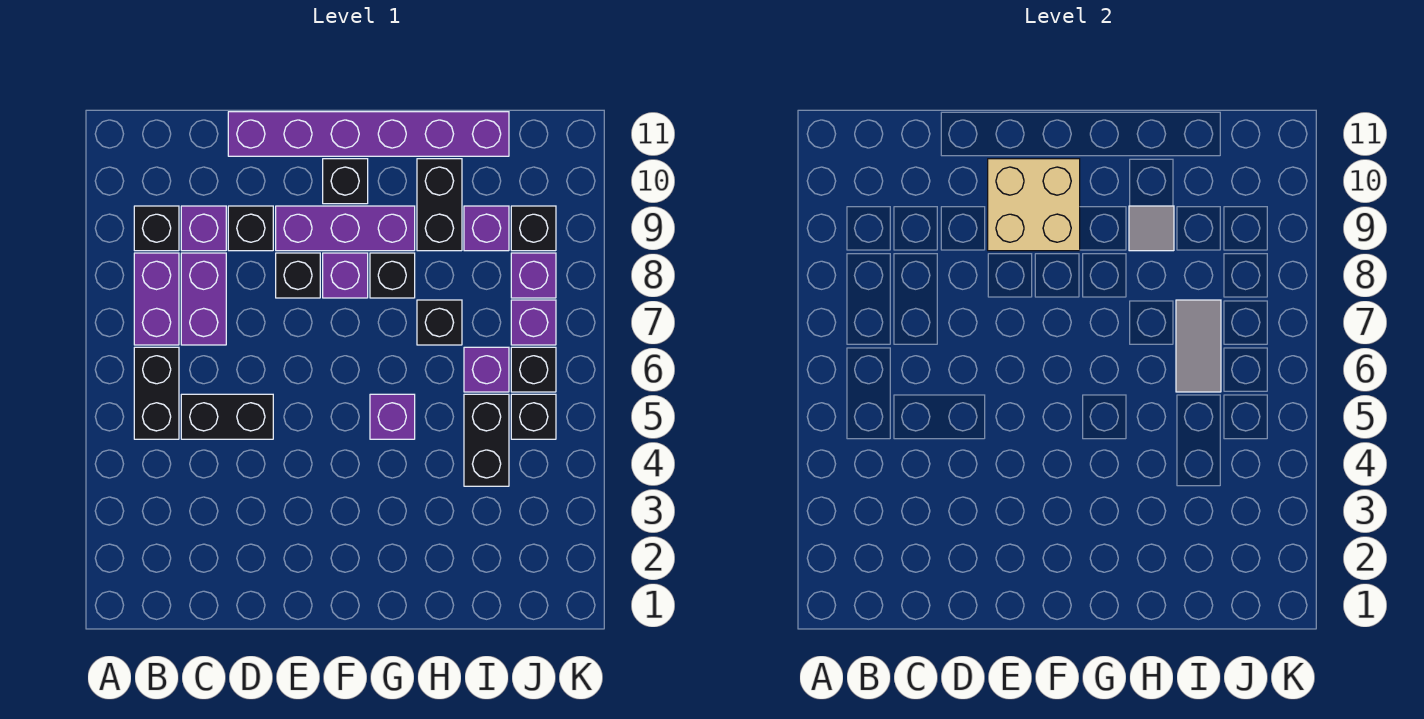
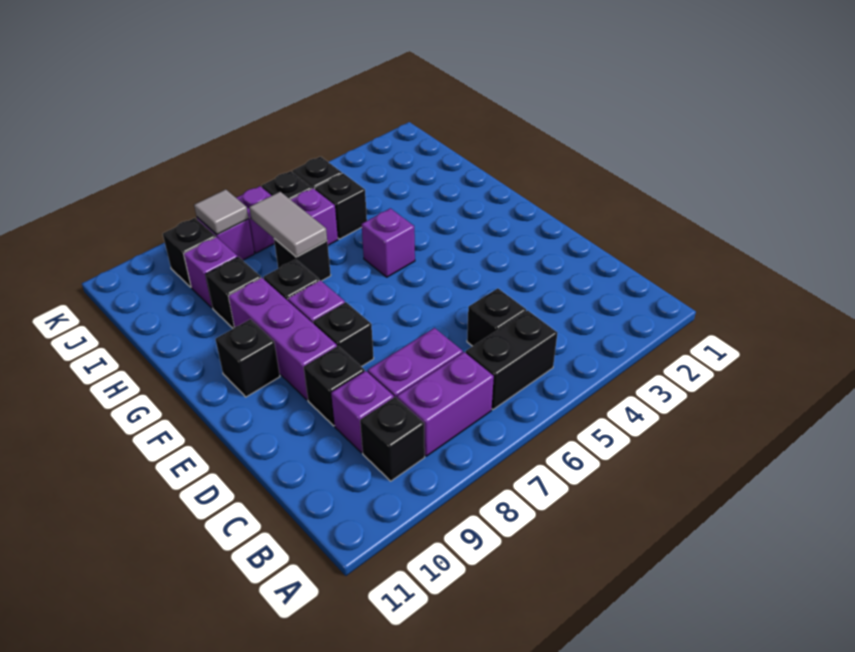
black brick C5:D5 level 1 -> black brick C5 level 1
purple brick D11:I11 level 1 -> none
tan brick E9:F10 level 2 -> none
black brick H9:H10 level 1 -> black brick H9 level 1
grey tile H9 level 2 -> grey tile J8 level 2
black brick I4:I5 level 1 -> black brick I5 level 1
grey tile I6:I7 level 2 -> grey tile H7:I7 level 2

